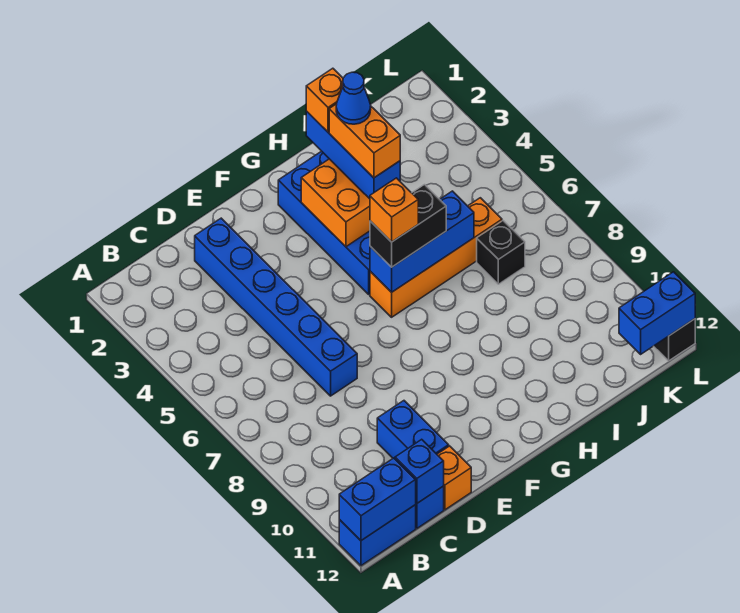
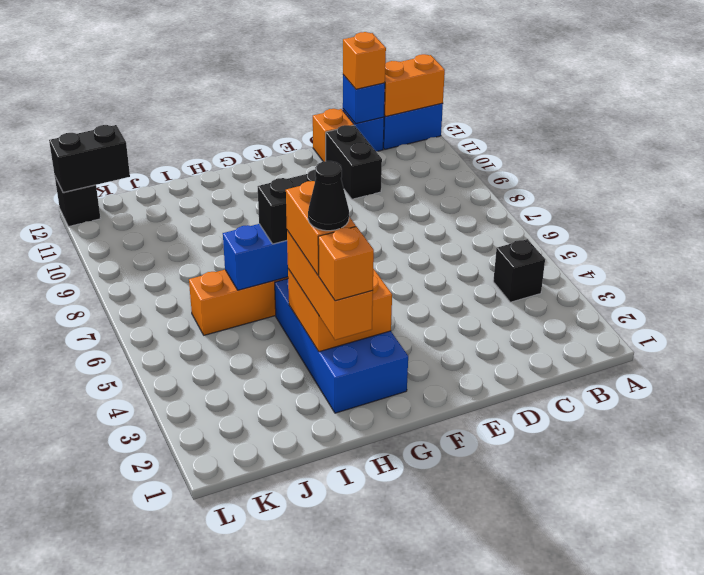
blue brick A12:B12 level 2 -> orange brick A12:B12 level 2
blue brick D2:D7 level 1 -> none
blue brick D10:D11 level 1 -> black brick D10:D11 level 1
orange brick G6 level 4 -> orange brick C12 level 3
blue brick H2:H4 level 3 -> orange brick H2:H4 level 3
blue cone H3 level 5 -> black cone H3 level 5
black brick J7 level 1 -> black brick B4 level 1
blue brick K12:L12 level 2 -> black brick K12:L12 level 2

